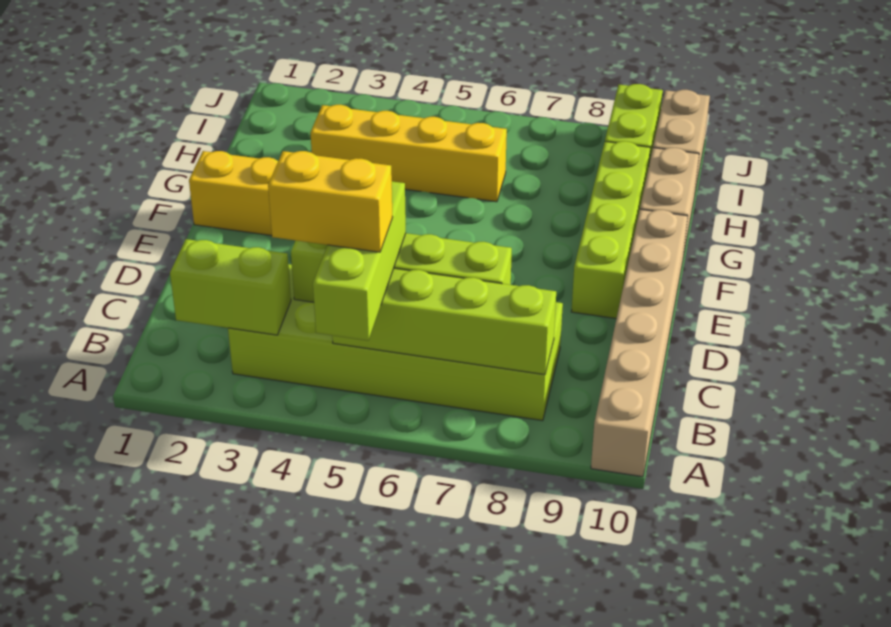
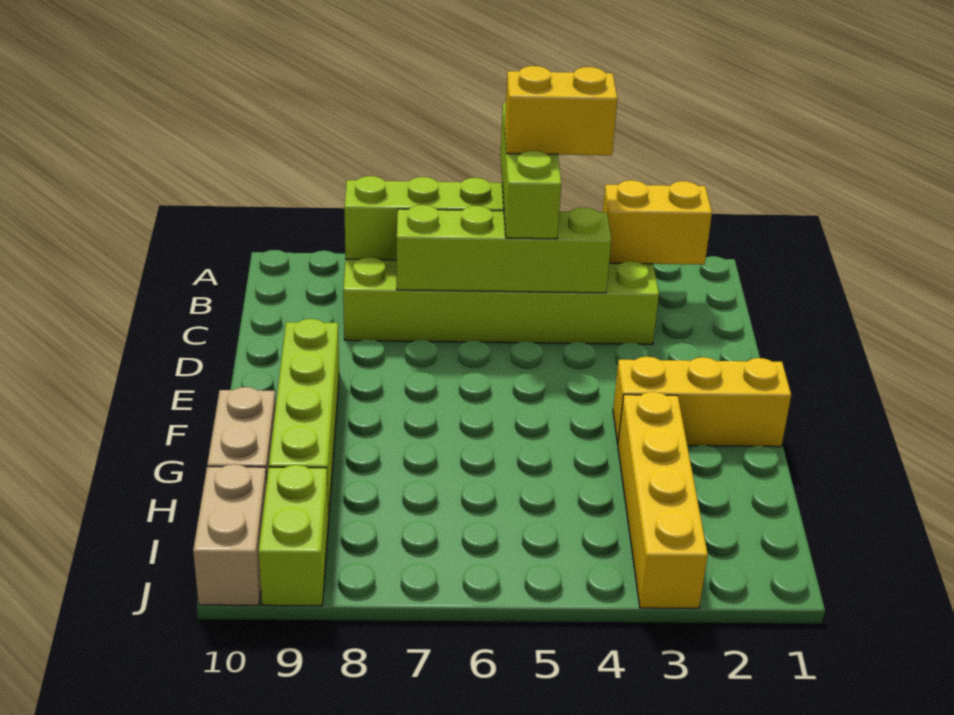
tan brick A10:F10 level 1 -> none
lime brick B2:B3 level 2 -> yellow brick B2:B3 level 2
yellow brick H3:H6 level 1 -> yellow brick G3:J3 level 1

